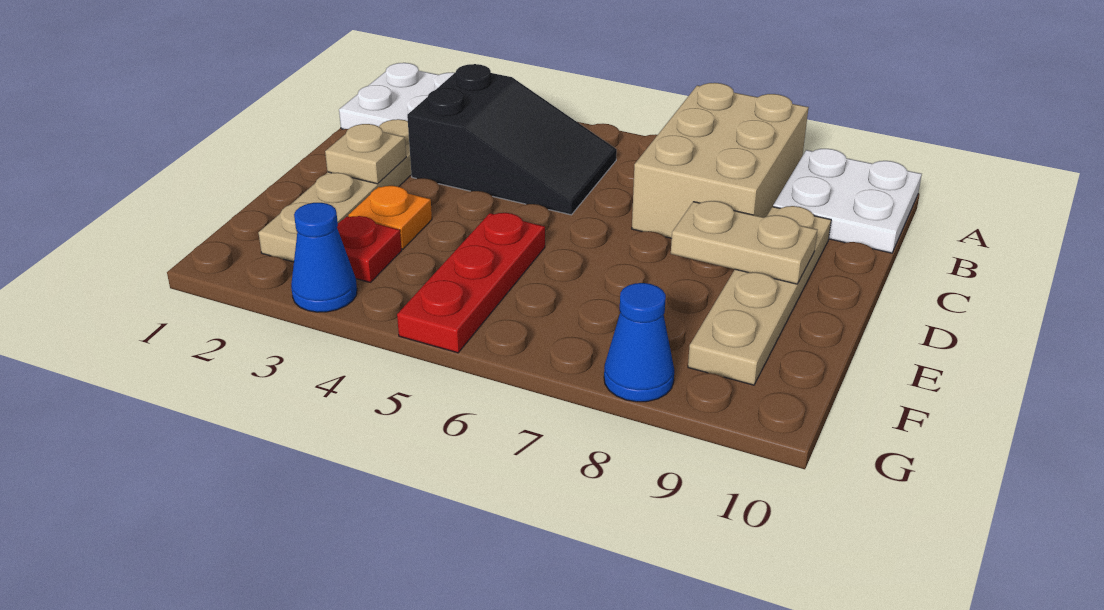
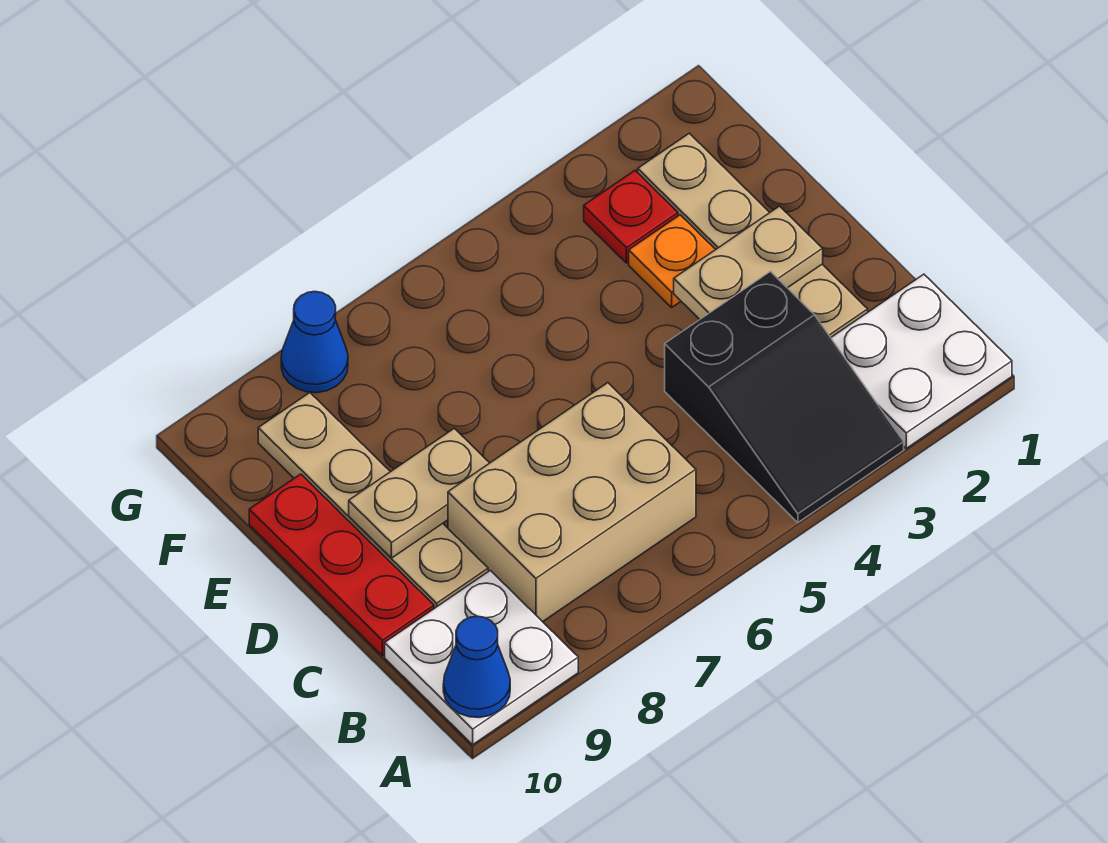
tan brick A7:C8 level 1 -> tan brick B6:C8 level 1
black slope B3:C5 level 1 top 3 -> black slope A3:C4 level 1 top C
tan plate D2 level 2 -> tan plate D2:D3 level 2
red plate E5:G5 level 1 -> red plate C10:E10 level 1
blue cone G3 level 1 -> blue cone A10 level 2

